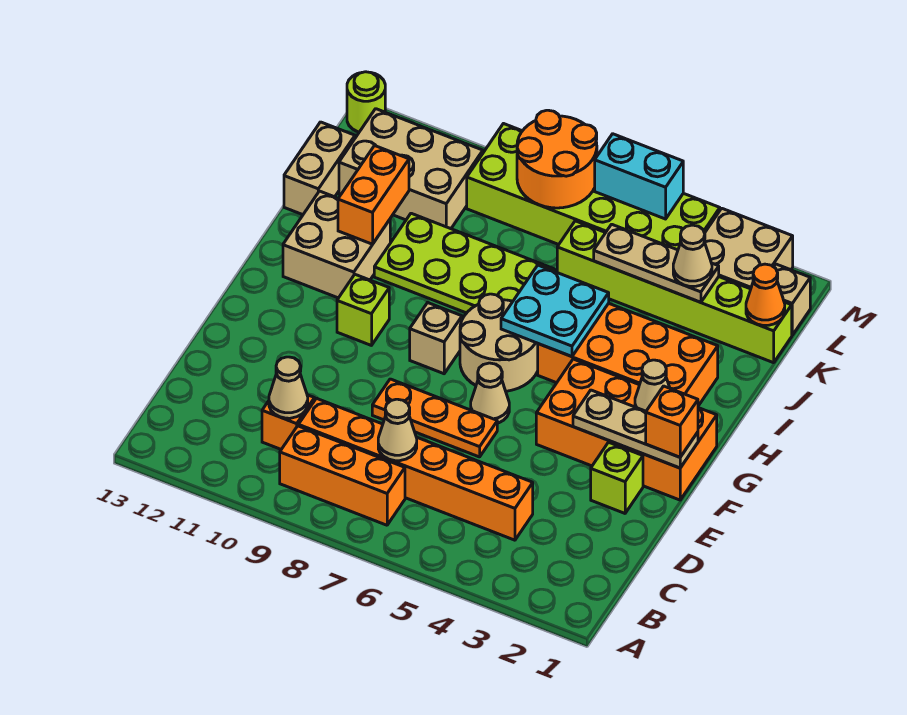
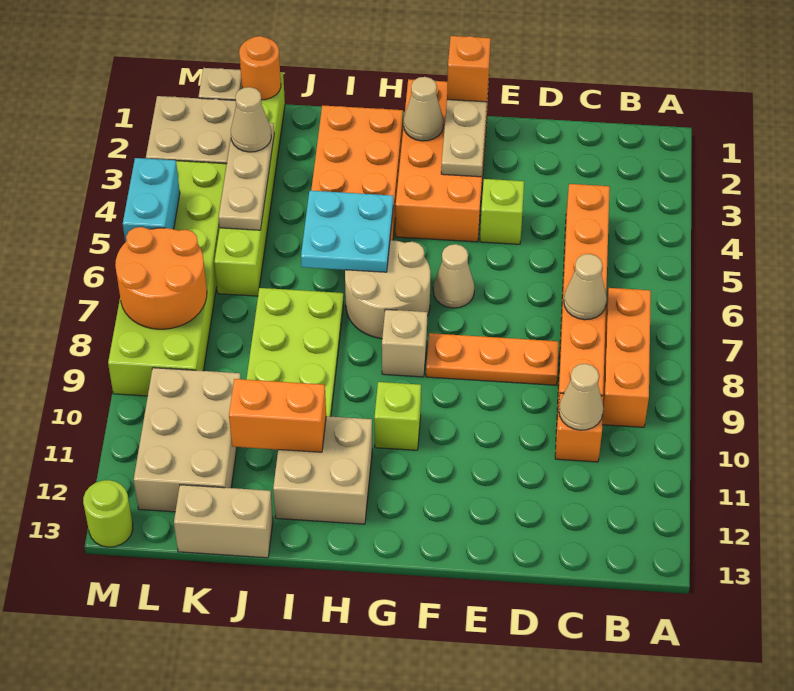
lime brick E2 level 1 -> lime brick E4 level 1
orange plate E6:E8 level 1 -> orange plate D8:F8 level 1
orange cone K1 level 2 -> orange round brick K1 level 2

